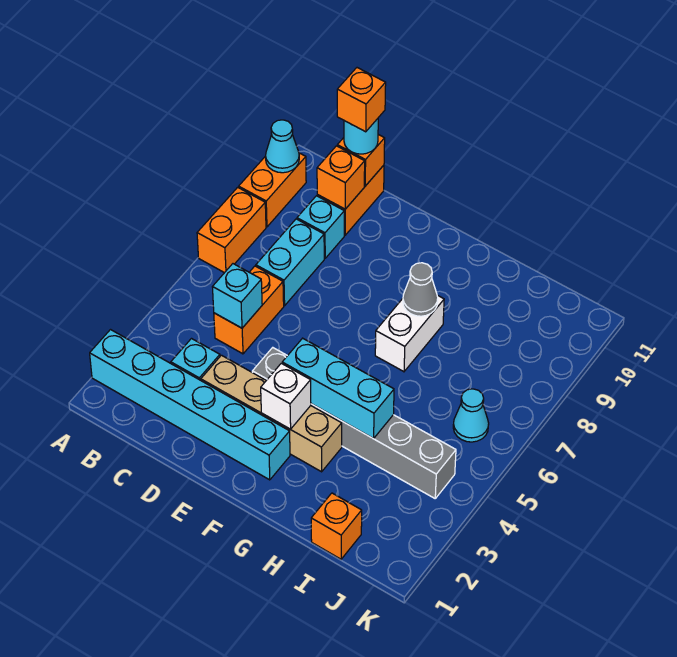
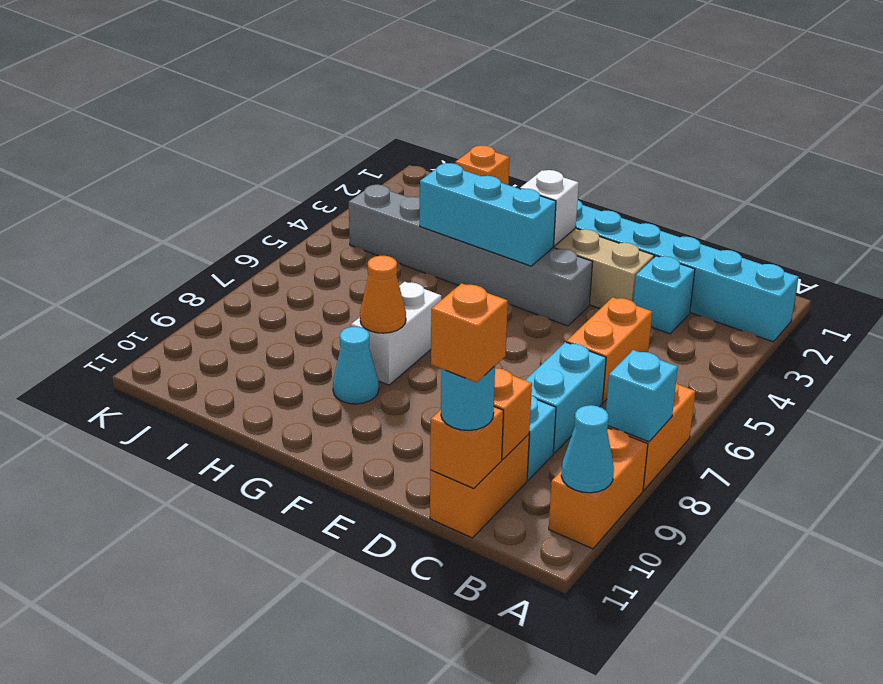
cyan brick C5 level 2 -> cyan brick A8 level 2
grey cone G8 level 2 -> orange cone G8 level 2
cyan cone J6 level 1 -> cyan cone G9 level 1

